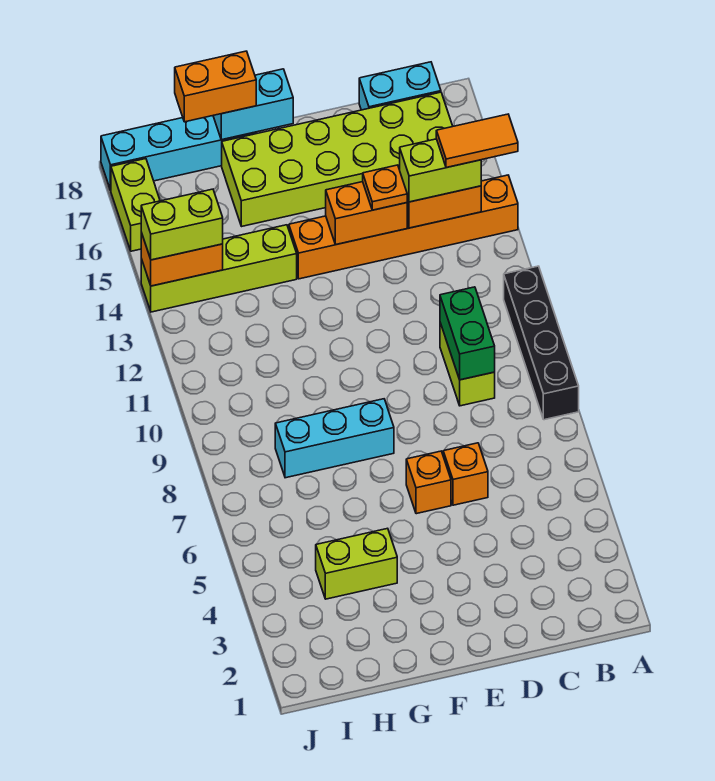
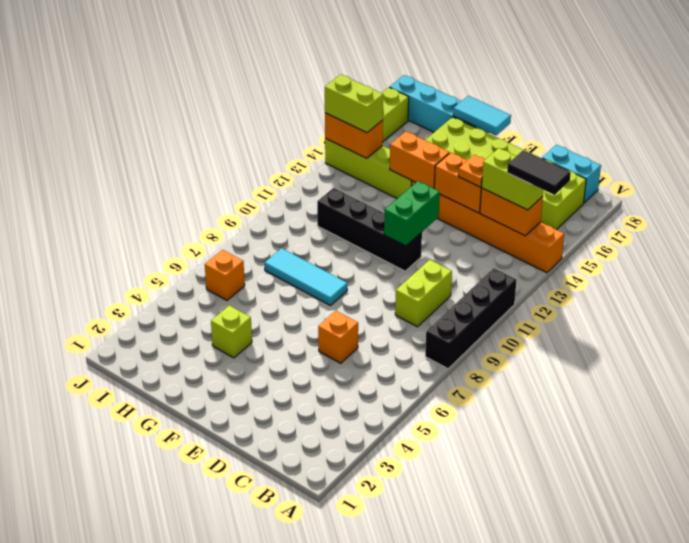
orange tile A14:B14 level 4 -> black tile A14:B14 level 4
green brick C9:C10 level 2 -> green brick E11:E12 level 2
orange brick E6 level 1 -> orange brick I6 level 1
none -> black brick E11:H11 level 1
cyan brick F8:H8 level 1 -> cyan tile F8:H8 level 1
cyan brick F18:G18 level 2 -> cyan tile F18:G18 level 2
lime brick G4:H4 level 1 -> lime brick G4 level 1
orange brick G18:H18 level 3 -> orange brick F14:G14 level 2

